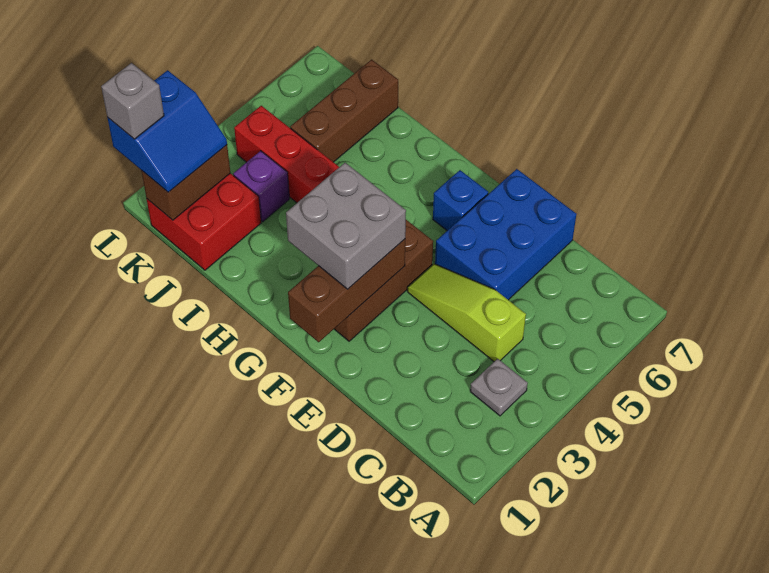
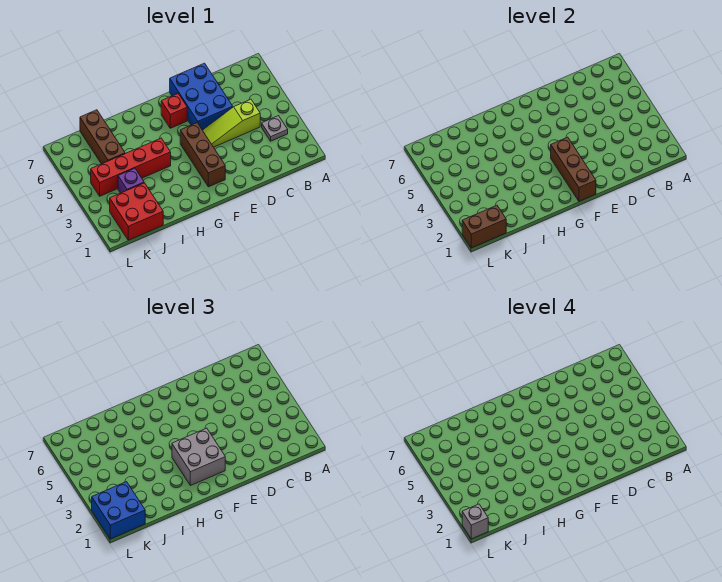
blue brick F6 level 1 -> red brick F6 level 1
brown brick K1:K2 level 2 -> brown brick K1:L1 level 2
blue slope K1:L2 level 3 top L -> blue brick K1:L2 level 3

